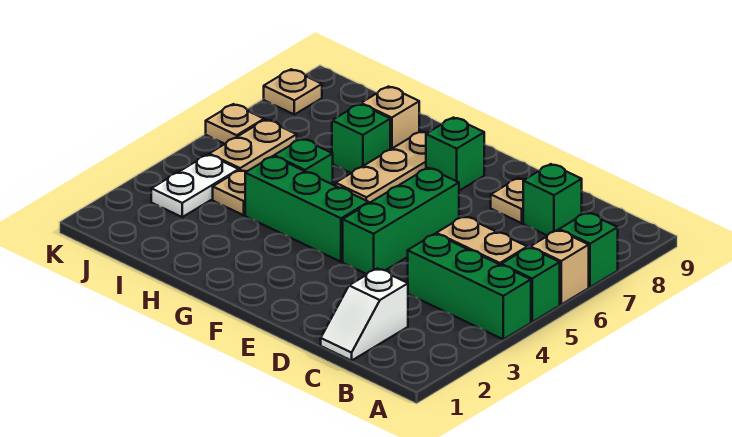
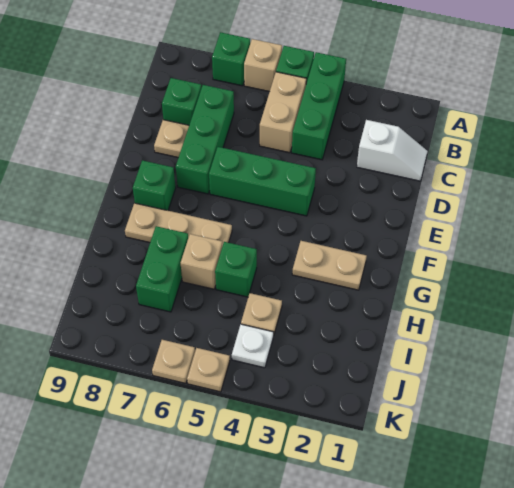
green brick F4:H4 level 1 -> green brick C7:E7 level 1
green brick H7 level 1 -> green brick H7:I7 level 1
tan brick H8 level 1 -> tan brick H6 level 1
white plate J3:J4 level 1 -> white plate J4 level 1
tan plate J5:J6 level 1 -> tan plate G2:G3 level 1
tan plate K8 level 1 -> tan plate K5 level 1

